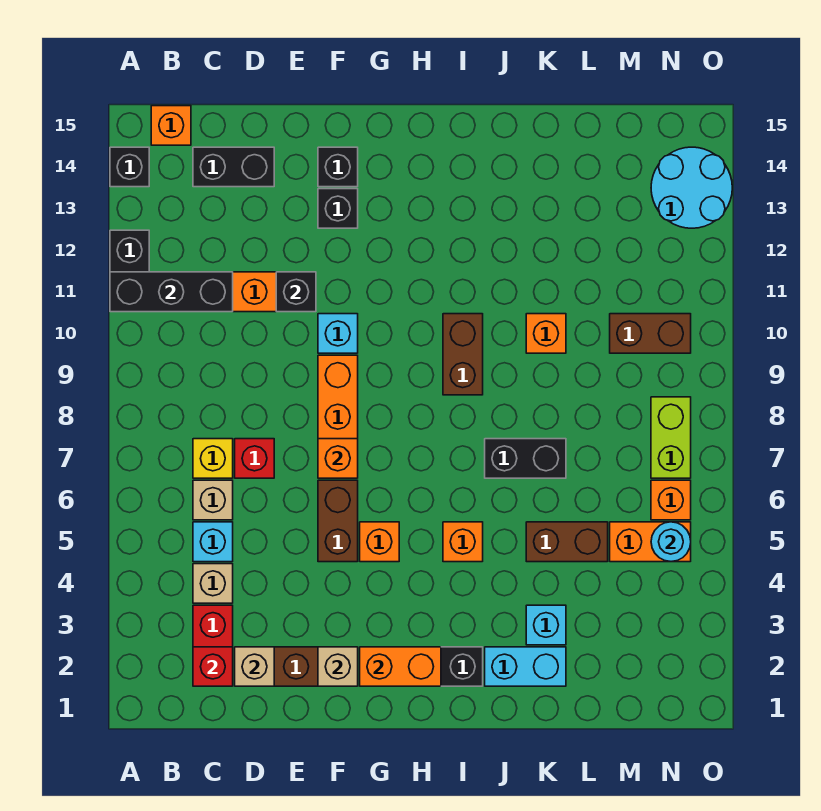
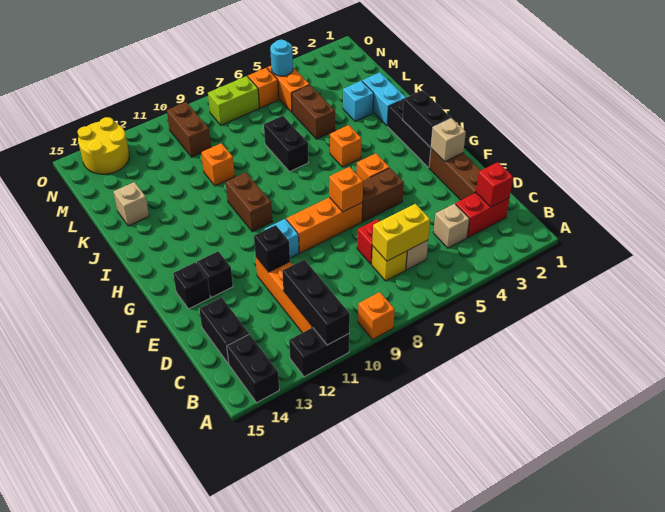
black brick A14 level 1 -> black brick A14:B14 level 1
orange brick B15 level 1 -> orange brick A9 level 1
cyan brick C5 level 1 -> none
none -> yellow brick C6:C7 level 2
tan brick D2 level 2 -> tan brick K14 level 1
orange brick G2:H2 level 2 -> black brick G2:H2 level 2
brown brick I9:I10 level 1 -> brown brick H10:I10 level 1
cyan round brick N13:O14 level 1 -> yellow round brick N13:O14 level 1

